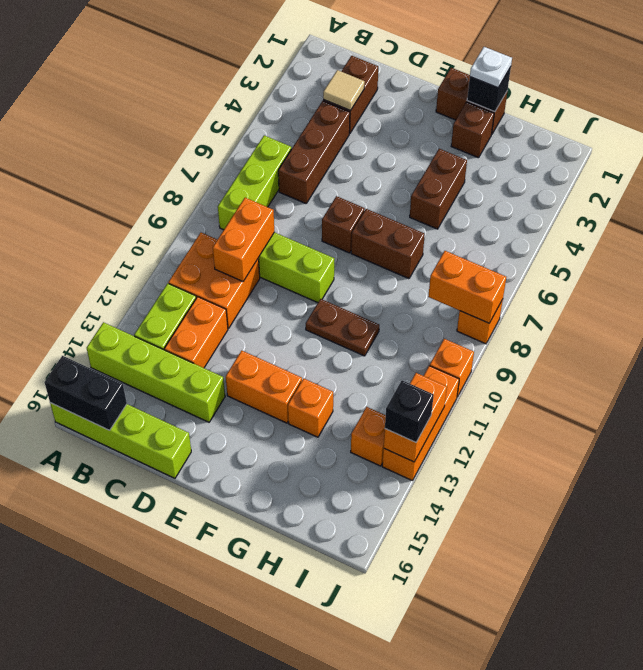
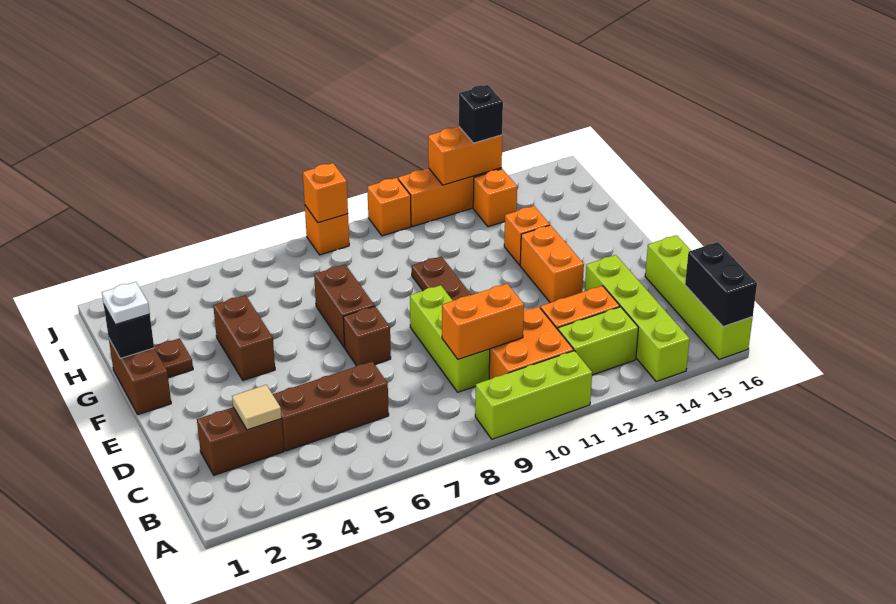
lime brick B6:B8 level 1 -> lime brick A9:A11 level 1
brown brick G2 level 1 -> brown plate G2 level 1
brown brick G4:G5 level 1 -> brown brick F4:G4 level 1
orange brick I8:J8 level 2 -> orange brick J8 level 2

